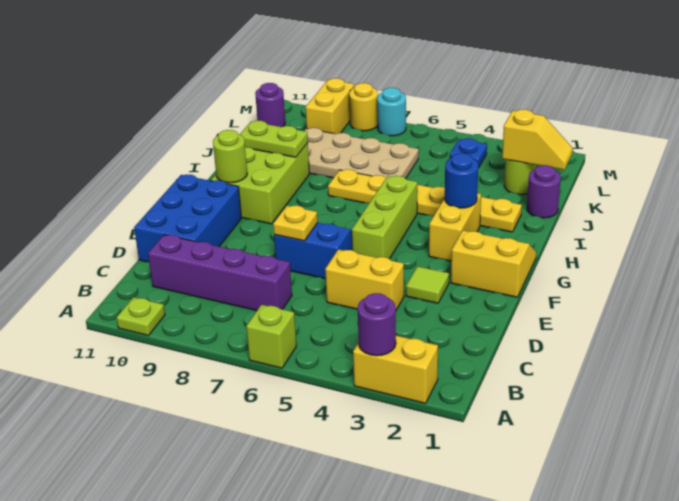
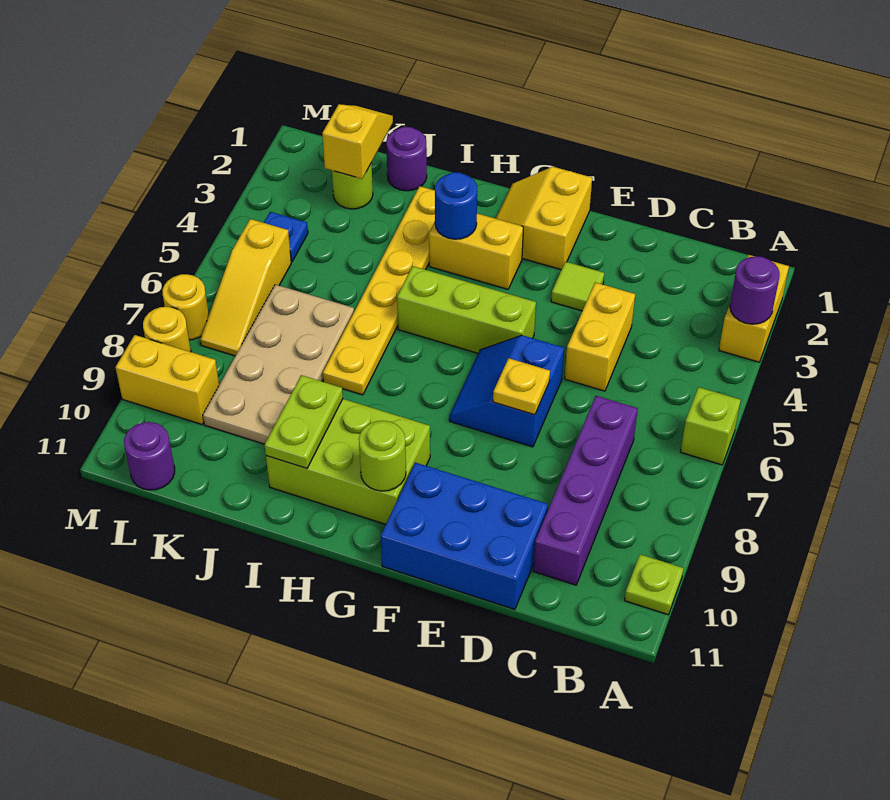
none -> yellow slope L5:L7 level 1 top 5
cyan round brick M7 level 1 -> yellow round brick M7 level 1

